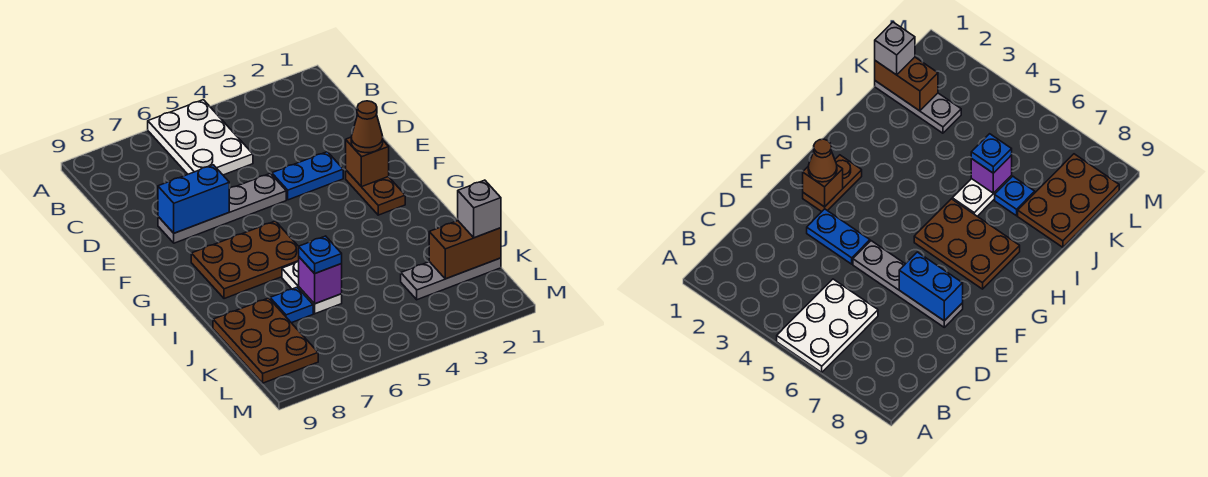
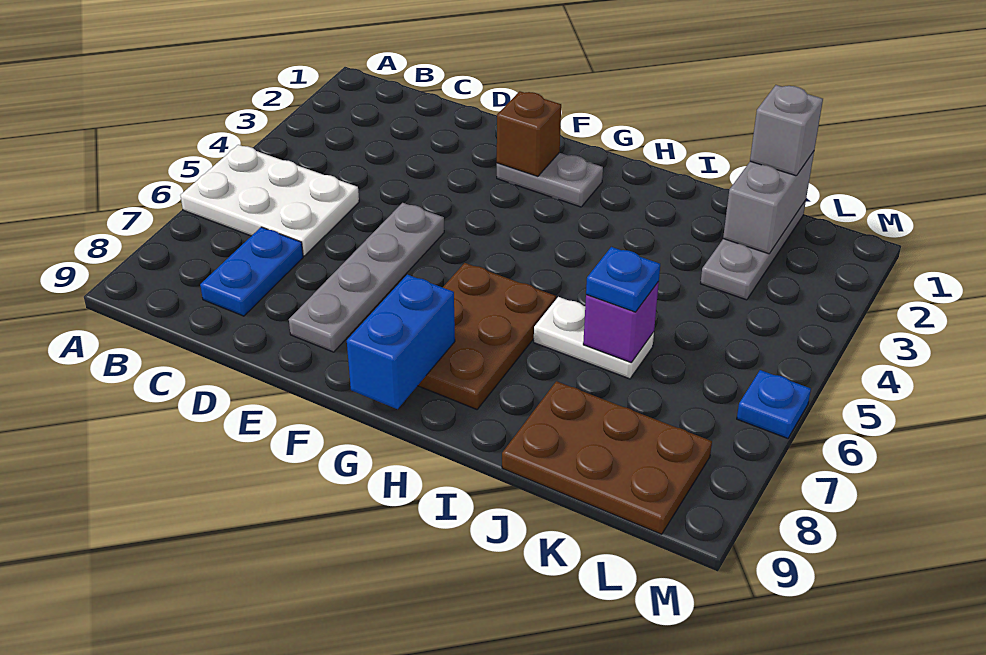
blue plate E3:E4 level 1 -> blue plate C7:C8 level 1
blue brick E7:E8 level 2 -> blue brick G8:G9 level 2
brown plate F2:G2 level 1 -> grey plate F2:G2 level 1
brown cone F2 level 3 -> none
blue plate J7 level 1 -> blue plate M6 level 1
brown brick K1:K2 level 2 -> grey brick K1:K2 level 2

